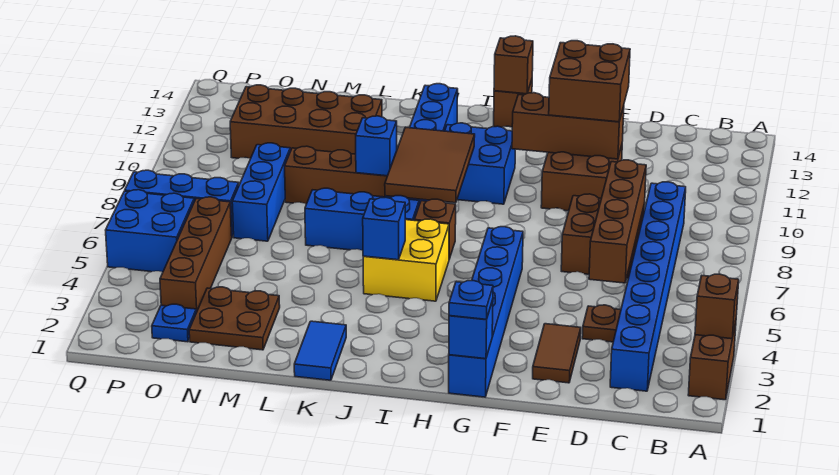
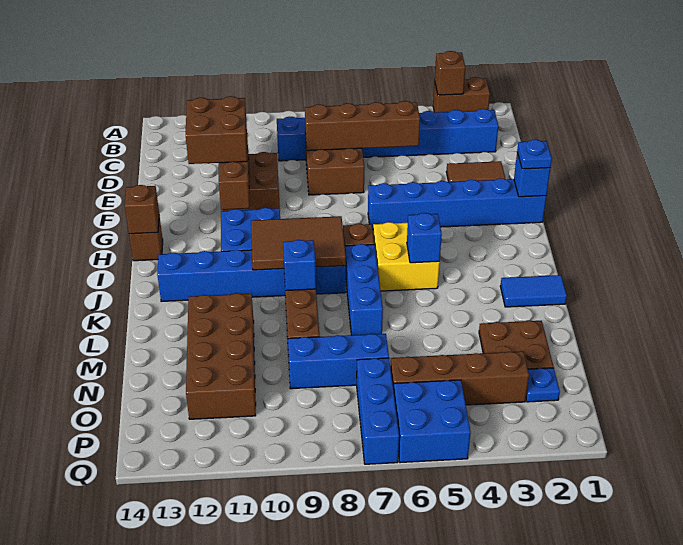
brown plate D4 level 1 -> none

